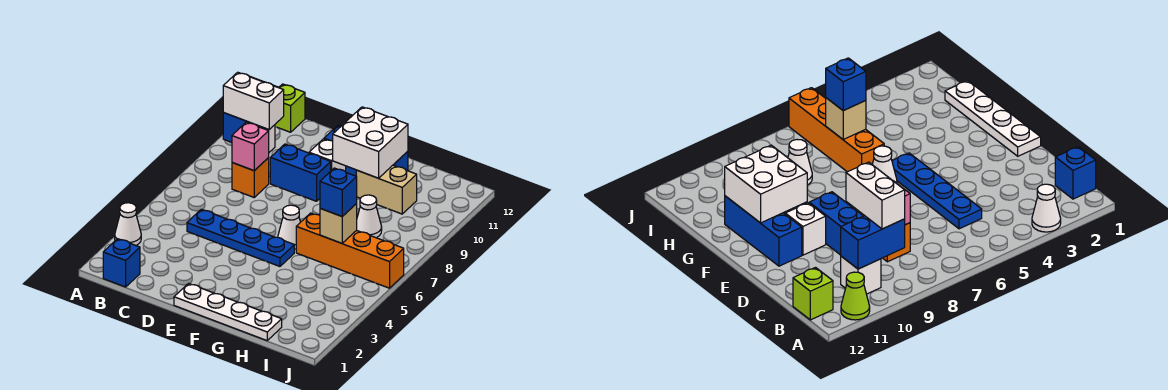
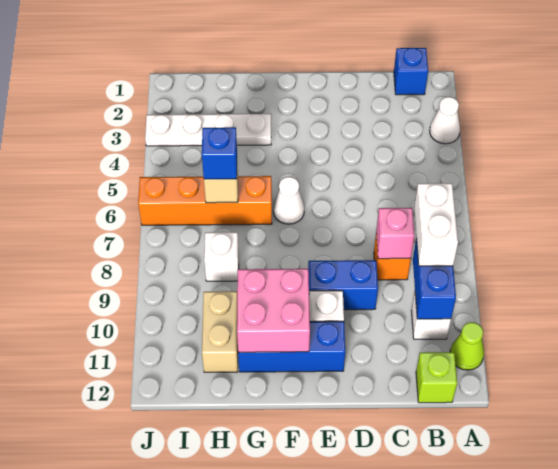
white brick B9:C9 level 3 -> white brick B8:B9 level 3
blue plate C5:F5 level 1 -> none
white plate E1:H1 level 1 -> white plate G3:J3 level 1
white brick F10:G11 level 2 -> pink brick F10:G11 level 2
tan brick G10:H10 level 1 -> tan brick H10:H11 level 1
white cone H8 level 1 -> white brick H8 level 1

